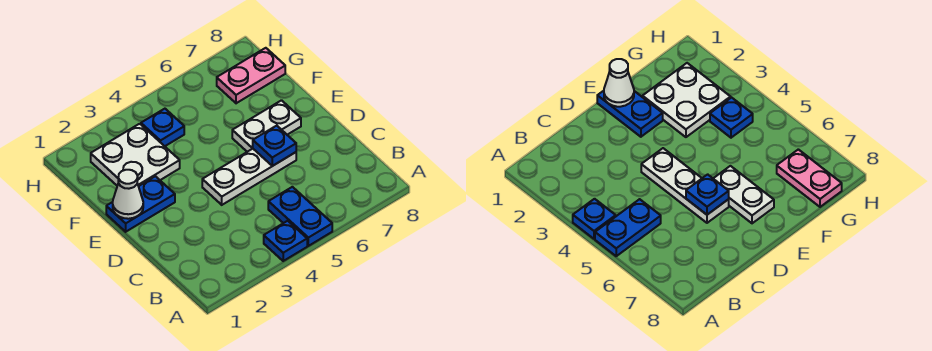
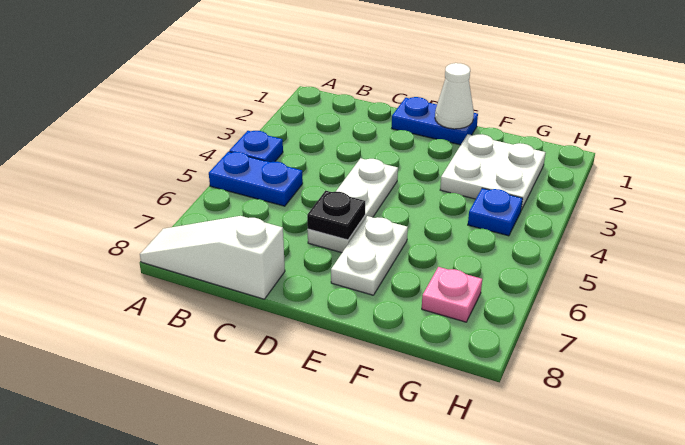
none -> white slope A8:C8 level 1 top C
blue plate D6 level 2 -> black plate D6 level 2
blue plate E1:E2 level 1 -> blue plate D1:E1 level 1
pink plate G7:G8 level 1 -> pink plate G7 level 1

